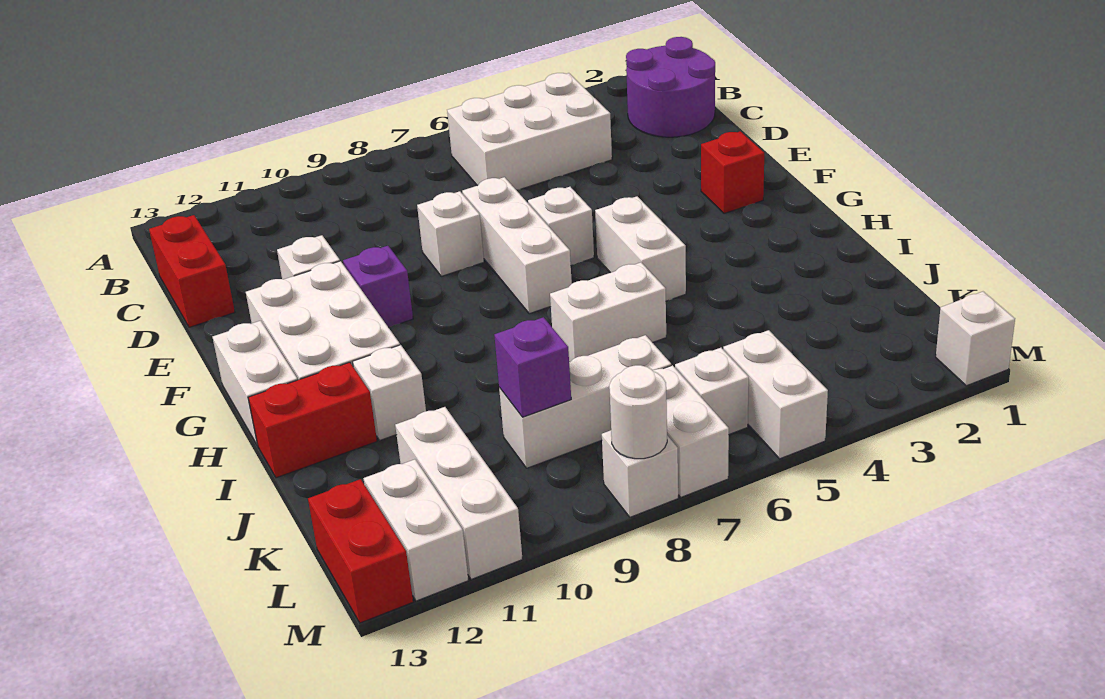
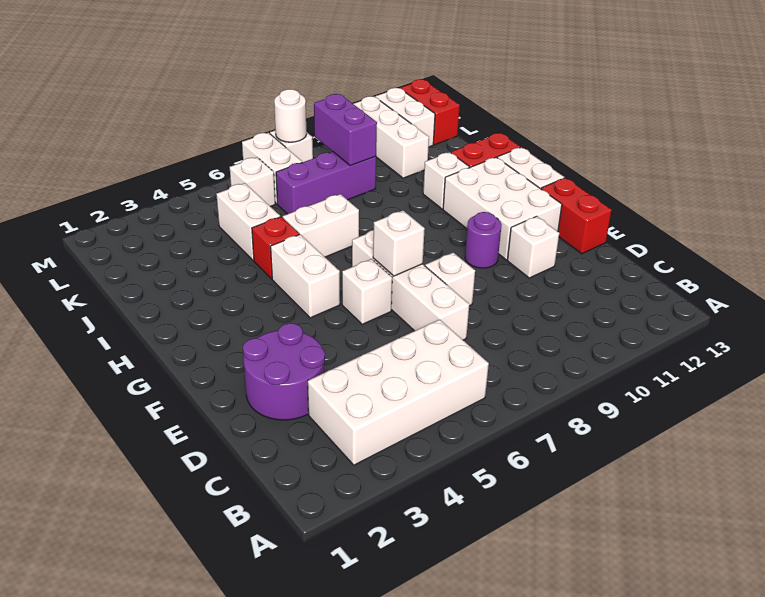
purple round brick B1:C2 level 1 -> purple round brick D2:E3 level 1
white brick B4:C6 level 1 -> white brick B3:C6 level 1
red brick C13:D13 level 1 -> red brick E13:F13 level 1
white brick E7:G7 level 1 -> white brick D7:G7 level 1
red brick F2 level 1 -> red brick I5 level 1
purple brick F10 level 1 -> purple round brick F10 level 1
white brick K7:K9 level 1 -> purple brick K7:K9 level 1
purple brick K9 level 2 -> purple brick K9:L9 level 2
white brick L5:M5 level 1 -> white brick J5:K5 level 1
white brick M1 level 1 -> white brick F7 level 2

